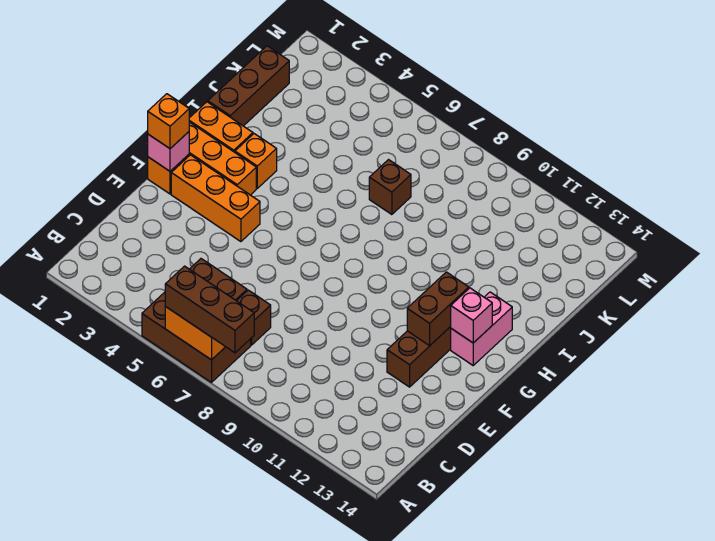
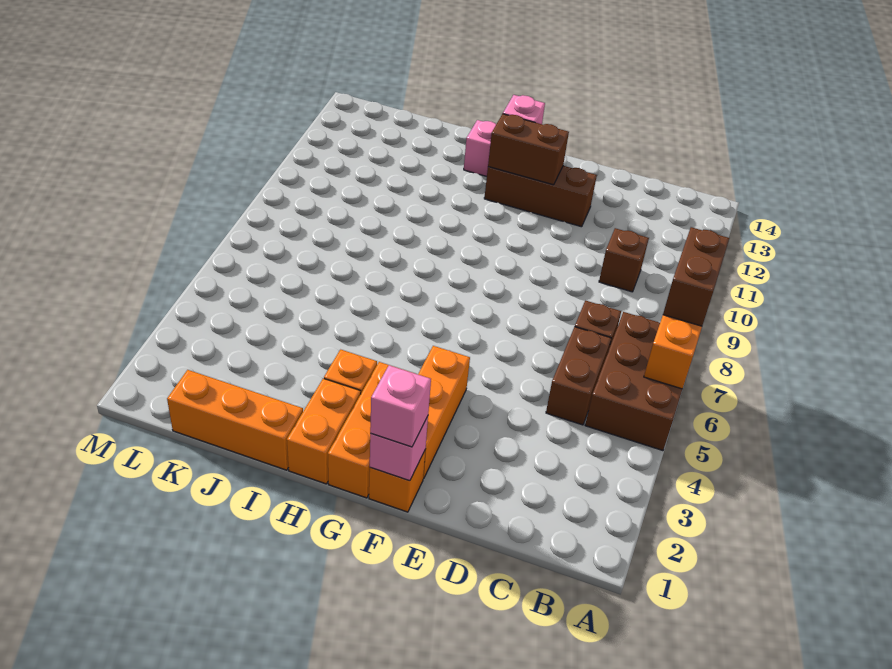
brown brick A6:A8 level 3 -> brown brick A7:A8 level 3
orange brick F1 level 3 -> pink brick F1 level 3
brown brick I1:K1 level 1 -> orange brick I1:K1 level 1
brown brick J7 level 1 -> brown brick C10 level 1

